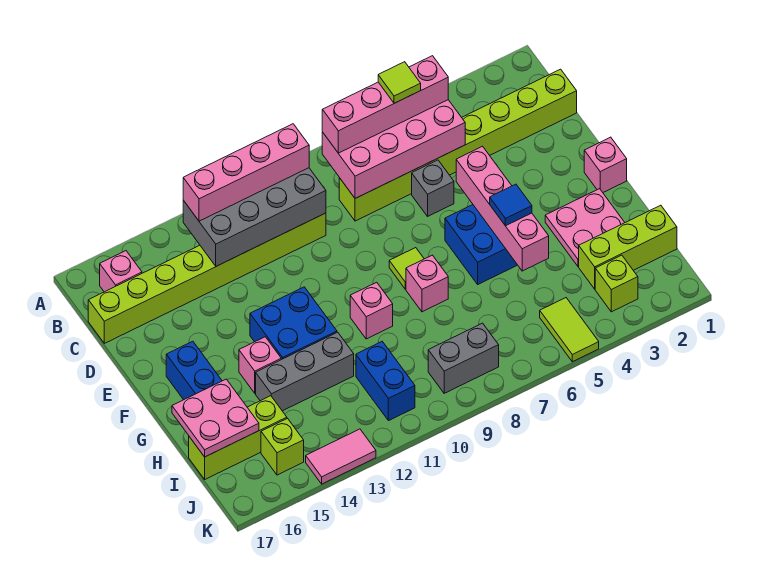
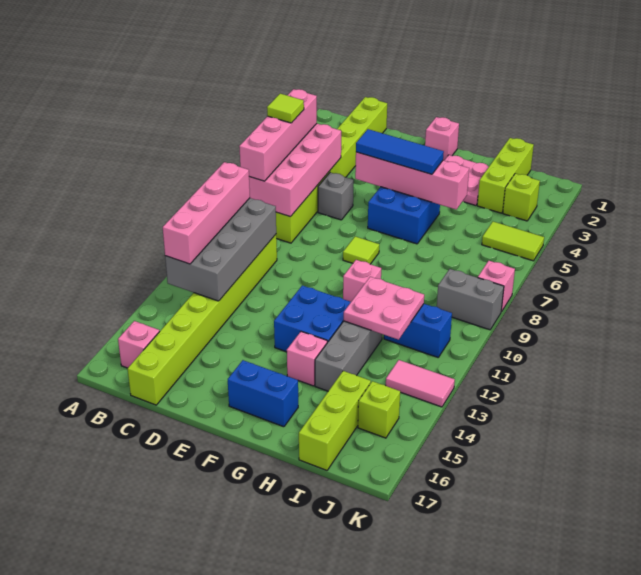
blue tile G5 level 3 -> blue tile E5:G5 level 3
pink brick G8 level 1 -> pink brick K8 level 1
pink plate H16:I17 level 2 -> pink plate H11:I12 level 2
grey brick J8:J9 level 1 -> grey brick J9:K9 level 1
pink tile K13:K14 level 1 -> pink tile J13:K13 level 1

